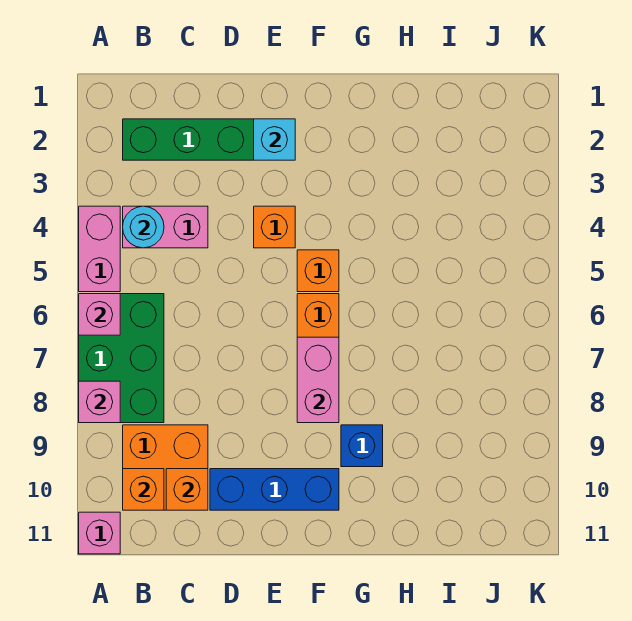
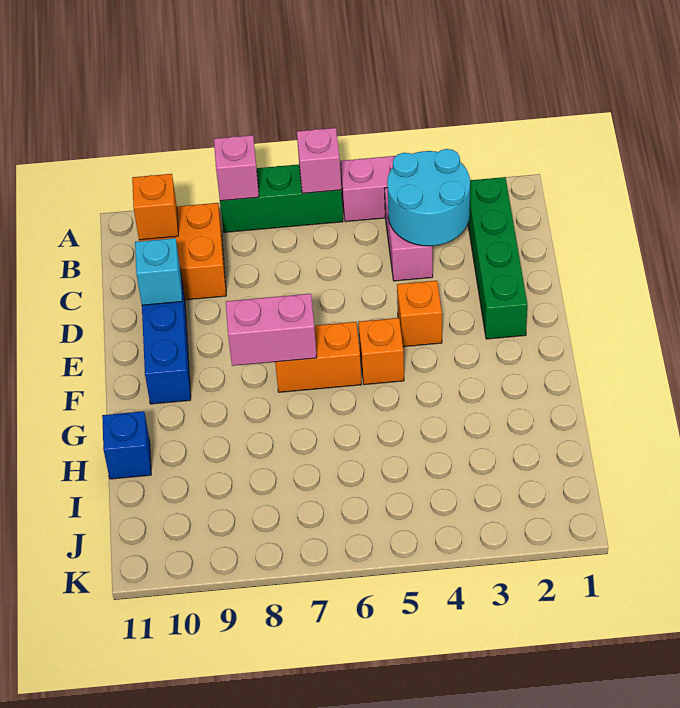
green brick A6:B8 level 1 -> green brick A6:A8 level 1
pink brick A11 level 1 -> none
cyan round brick B4 level 2 -> cyan round brick B3:C4 level 2
orange brick C10 level 2 -> none
cyan brick E2 level 2 -> cyan brick D10 level 2
blue brick G9 level 1 -> blue brick H11 level 1

